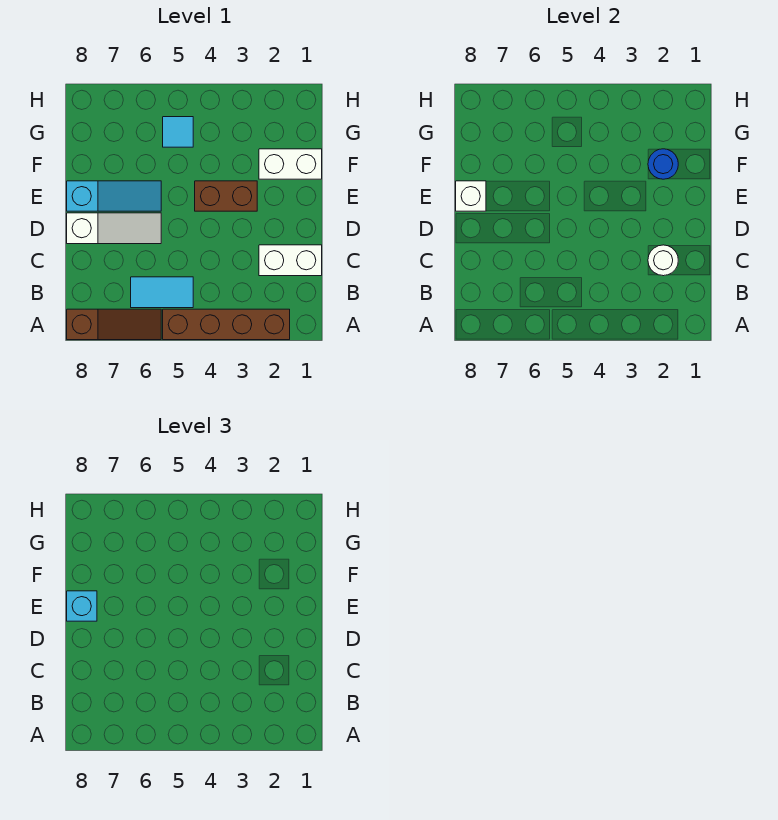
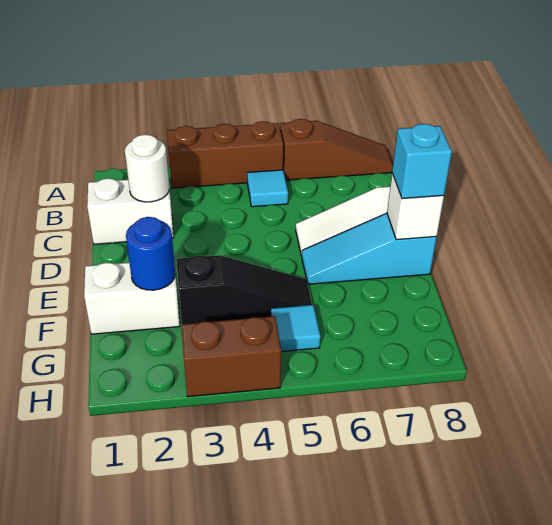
brown brick A2:A5 level 1 -> brown brick A3:A5 level 1
brown slope A6:A8 level 1 top 8 -> brown slope A6:A8 level 1 top 6
cyan tile B5:B6 level 1 -> cyan tile B5 level 1
brown brick E3:E4 level 1 -> brown brick H3:H4 level 1
none -> black slope F3:F5 level 1 top 3

